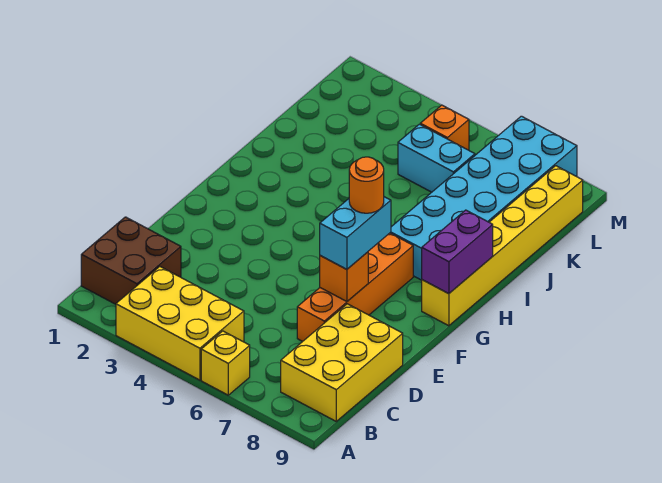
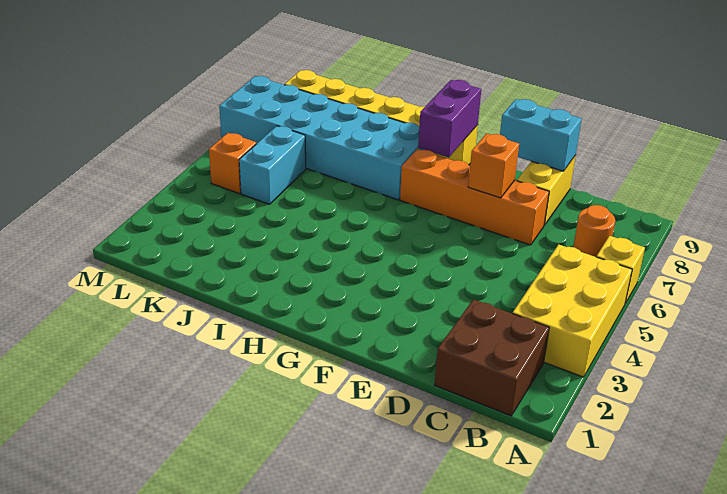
yellow brick B8:D9 level 1 -> yellow brick D8:D9 level 1
cyan brick E7:F7 level 3 -> cyan brick D9:E9 level 2
orange round brick F7 level 4 -> orange round brick B7 level 1
purple brick G9:H9 level 2 -> purple brick G8:G9 level 2

